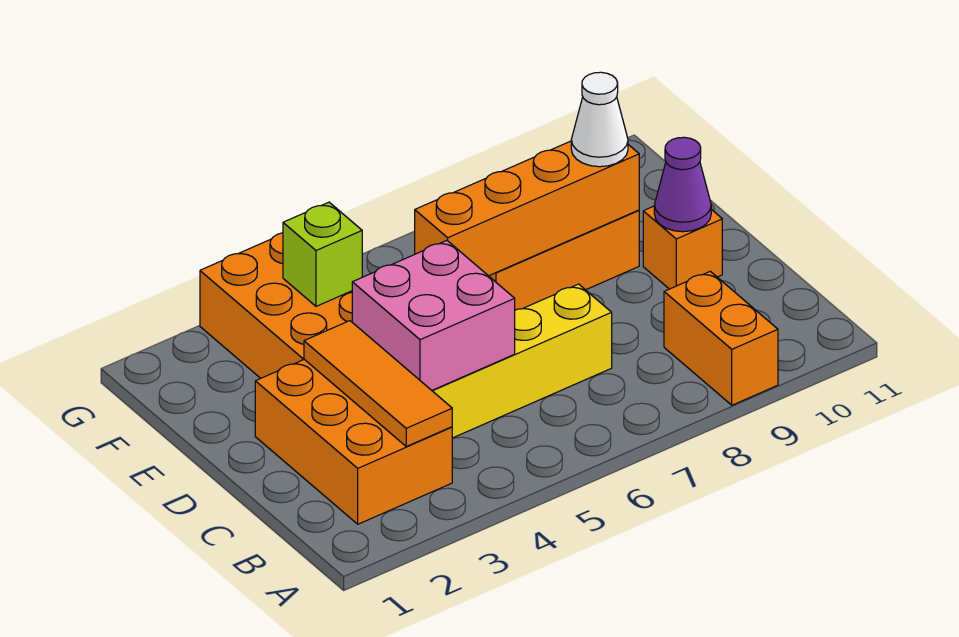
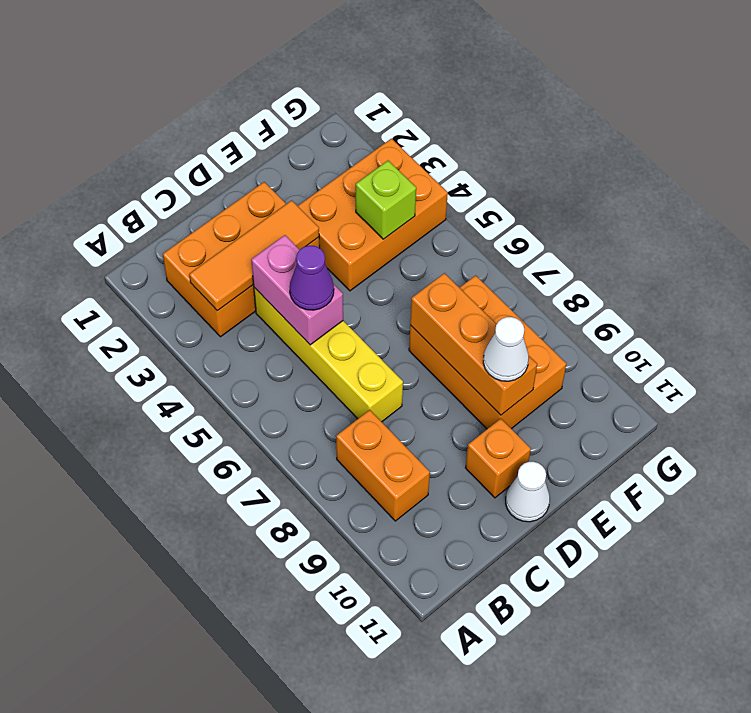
orange brick A9:B9 level 1 -> orange brick B8:B9 level 1
pink brick C4:D5 level 2 -> pink brick C4:C5 level 2
purple cone D10 level 2 -> purple cone C5 level 3
none -> white cone D11 level 1
orange brick E6:E9 level 2 -> orange brick E7:E9 level 2

